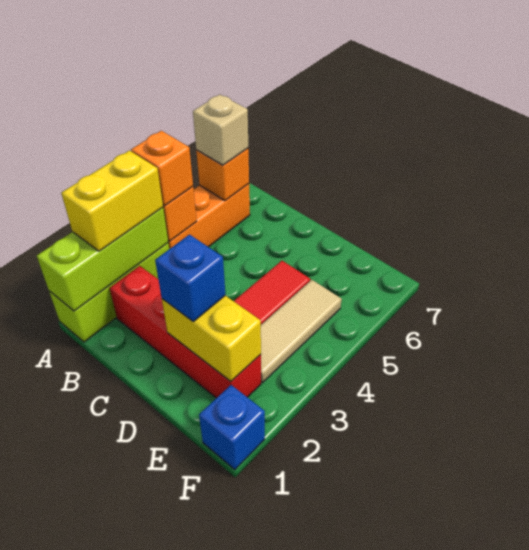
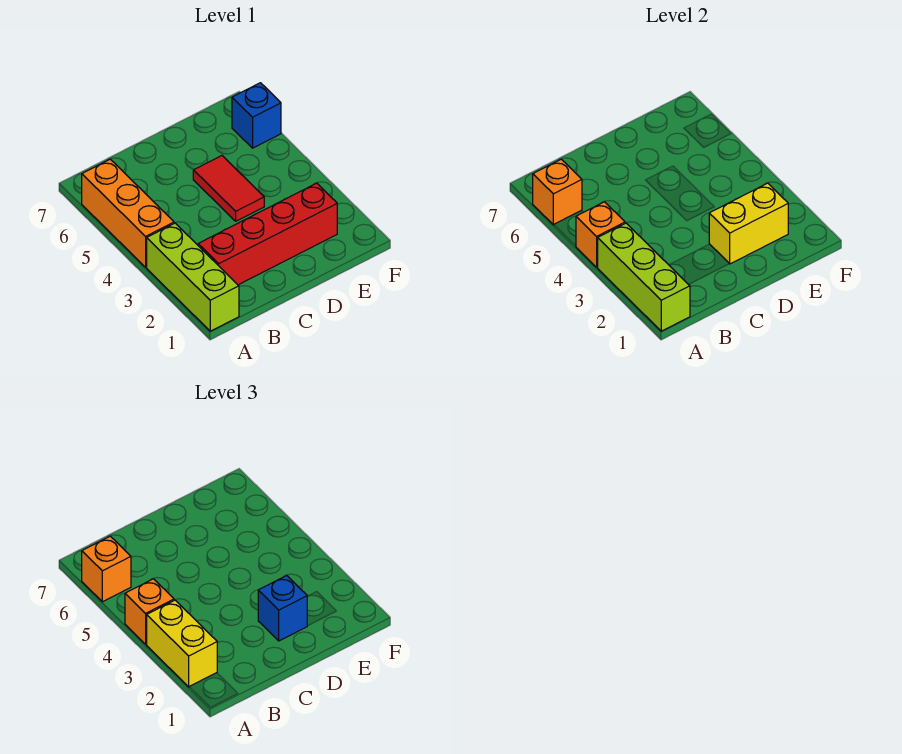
tan brick A6 level 3 -> orange brick A6 level 3
tan tile E3:E5 level 1 -> none
blue brick F1 level 1 -> blue brick F6 level 1

